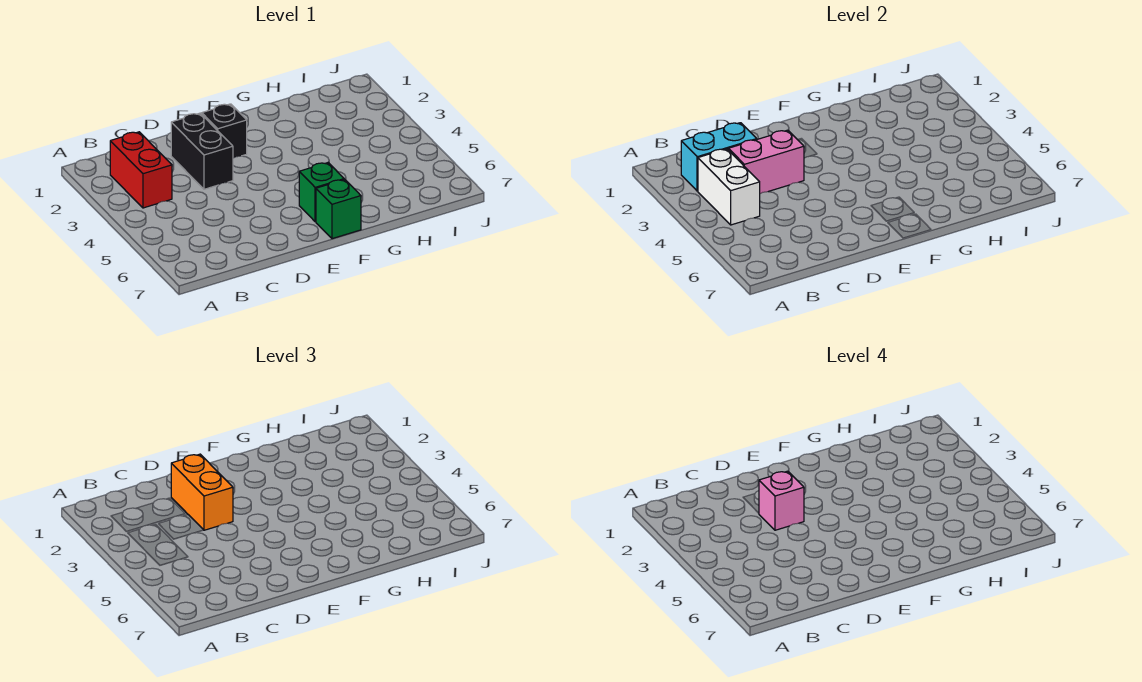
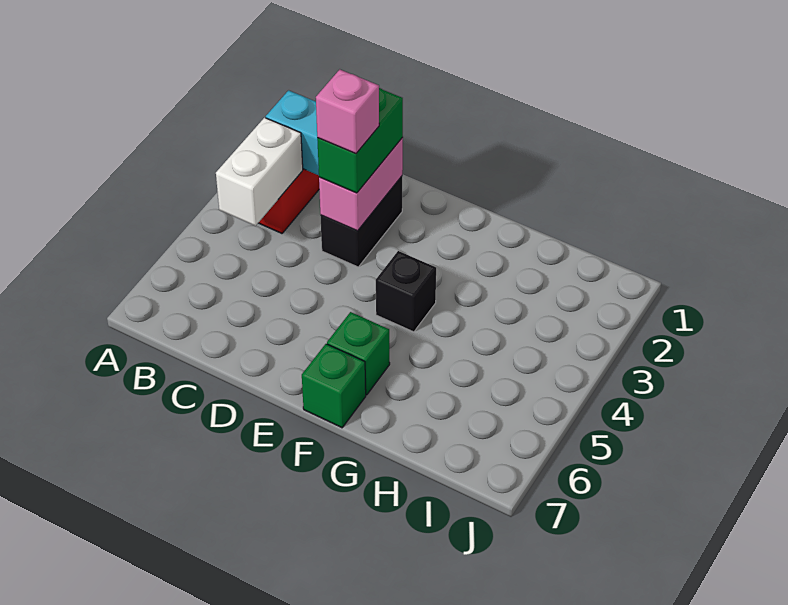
pink brick C3:D3 level 2 -> pink brick D2:D3 level 2
orange brick D2:D3 level 3 -> green brick D2:D3 level 3
black brick E2 level 1 -> black brick F4 level 1

